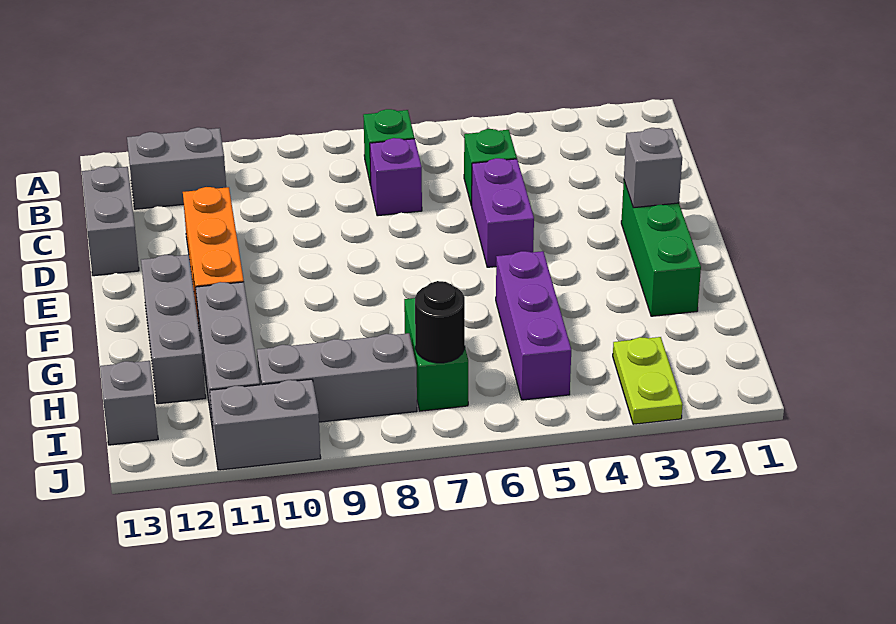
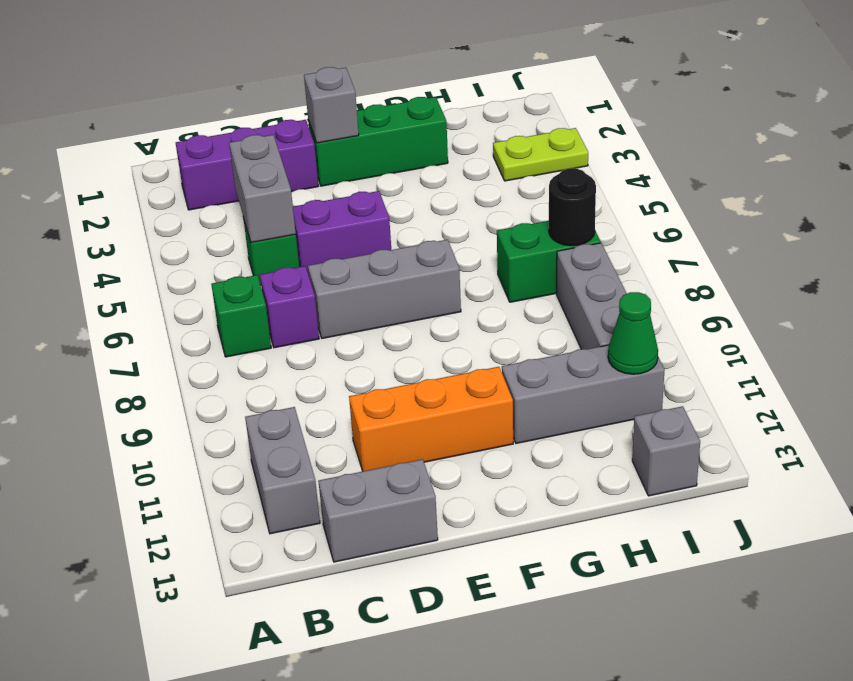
grey brick F12:H12 level 1 -> grey brick D7:F7 level 1
purple brick G5:I5 level 1 -> purple brick B2:D2 level 1
none -> green cone I11 level 2
grey brick J10:J11 level 1 -> grey brick C4:C5 level 2

